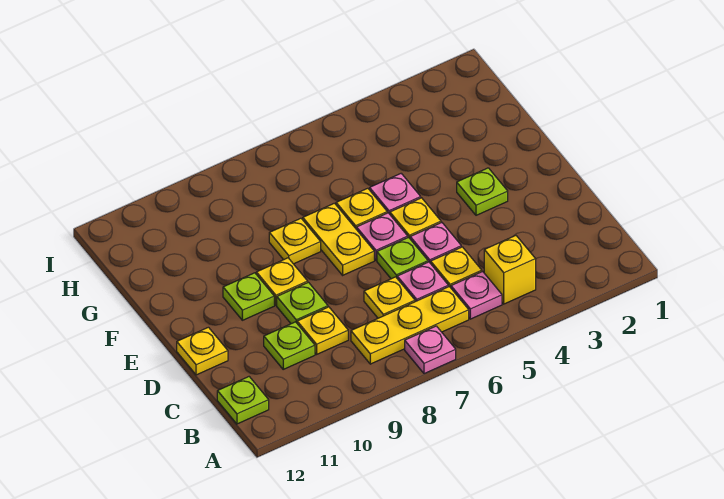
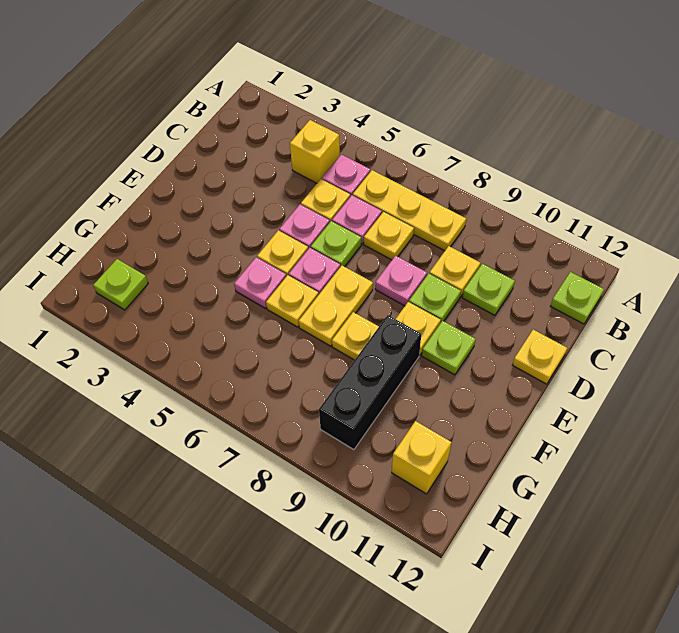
pink plate A7 level 1 -> pink plate D8 level 1
lime plate E3 level 1 -> lime plate H2 level 1
none -> black brick F9:H9 level 1
none -> yellow brick H11 level 1

